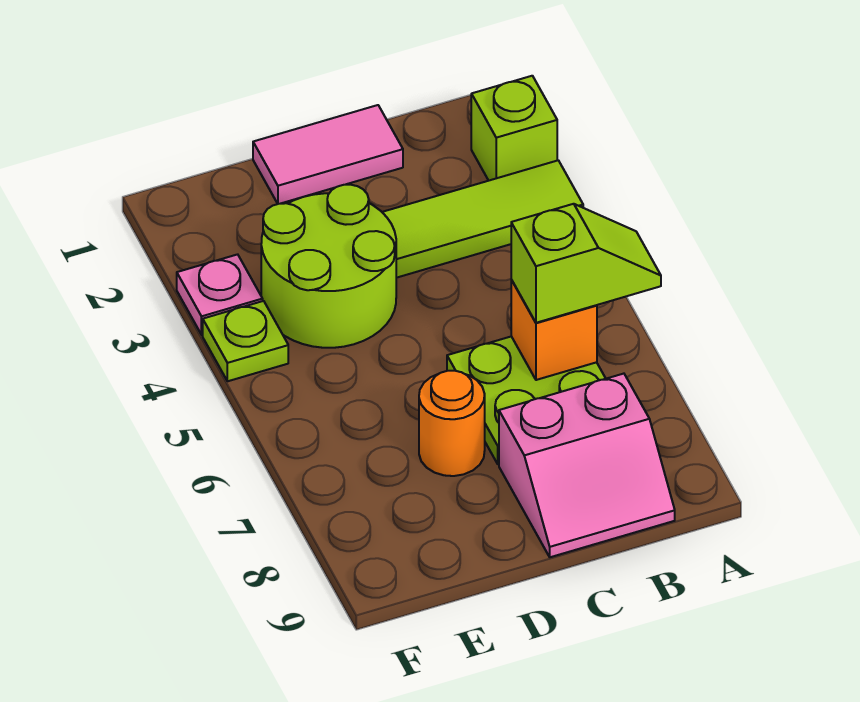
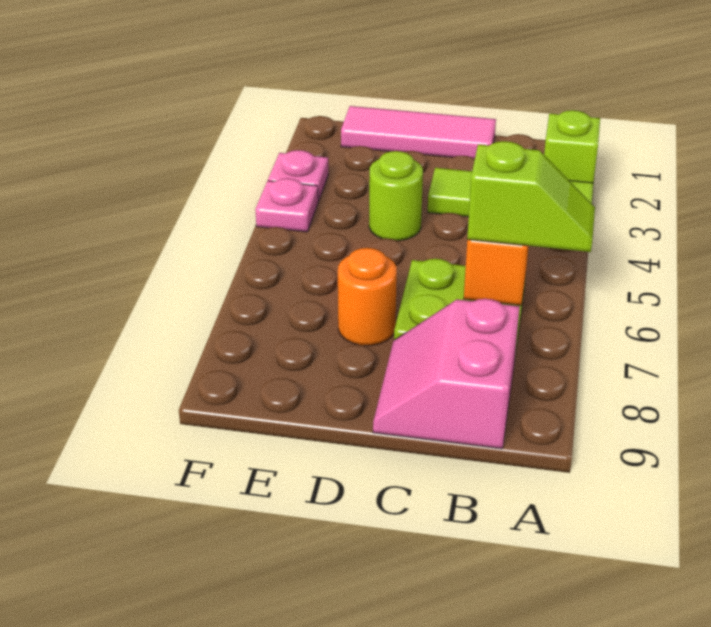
pink slope B8:C9 level 1 top 8 -> pink slope B8:C9 level 1 top B
pink tile C1:D1 level 1 -> pink tile C1:E1 level 1
lime round brick D3:E4 level 1 -> lime round brick D4 level 1
lime plate F4 level 1 -> pink plate F4 level 1

